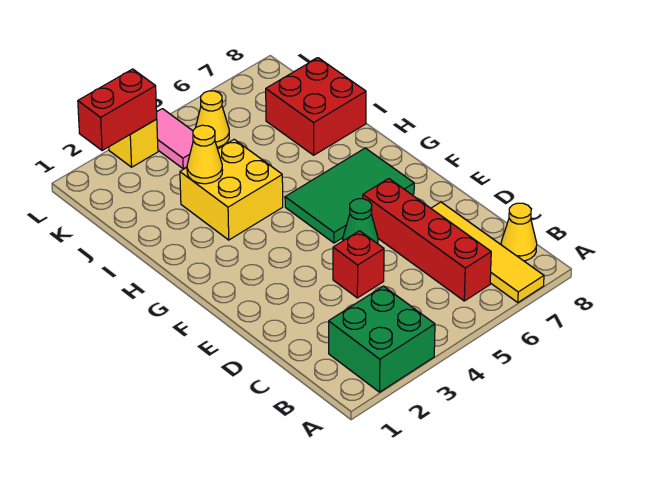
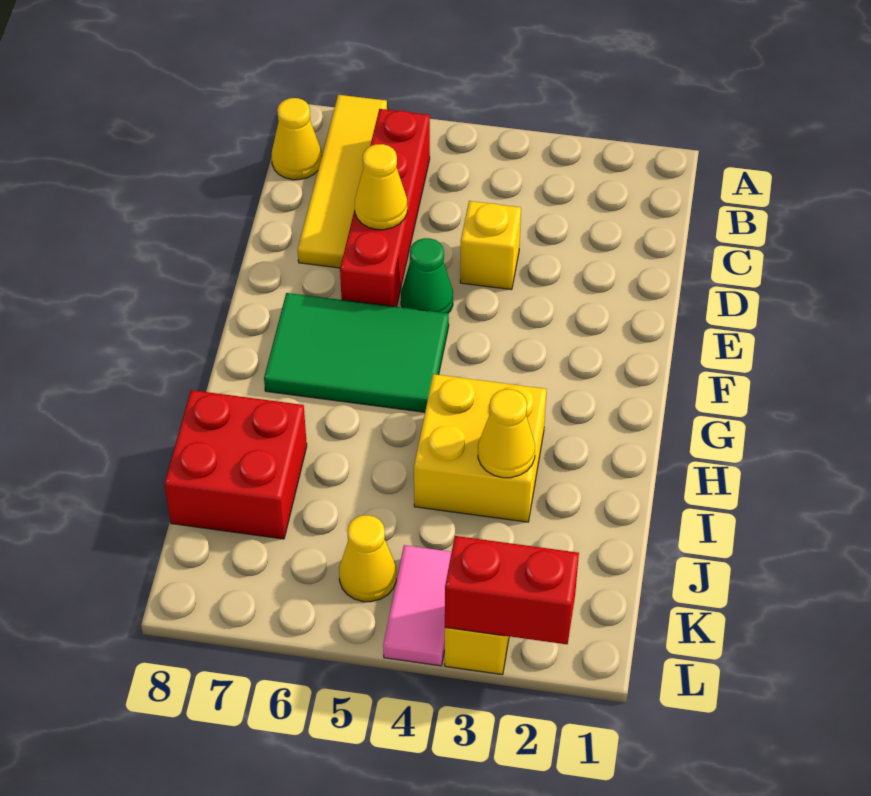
green brick A2:B3 level 1 -> none
red brick D4 level 1 -> yellow brick D4 level 1
none -> yellow cone D6 level 2

